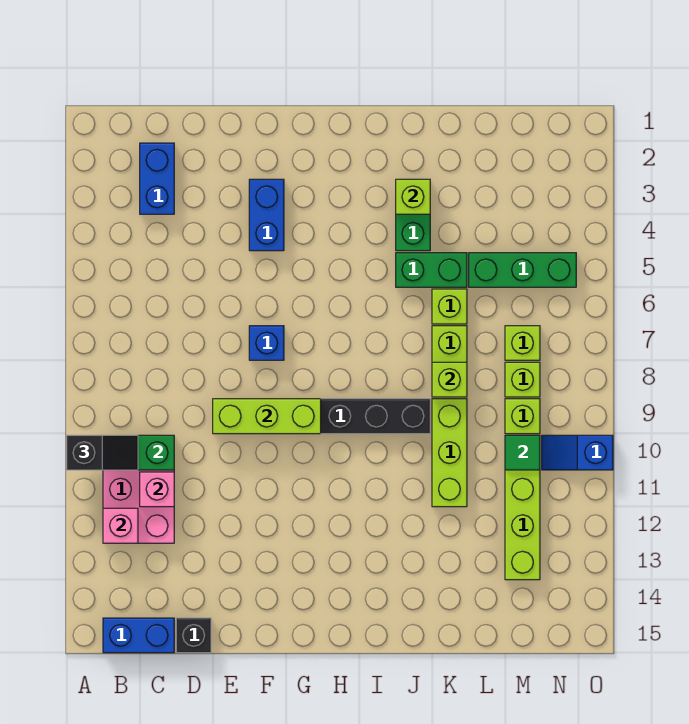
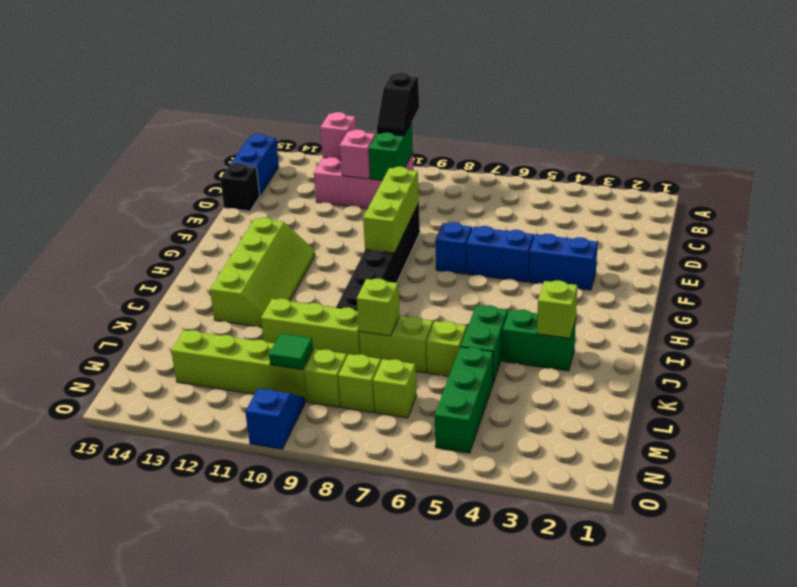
blue brick C2:C3 level 1 -> blue brick F5:F6 level 1
none -> lime slope G12:J13 level 1 top 13

